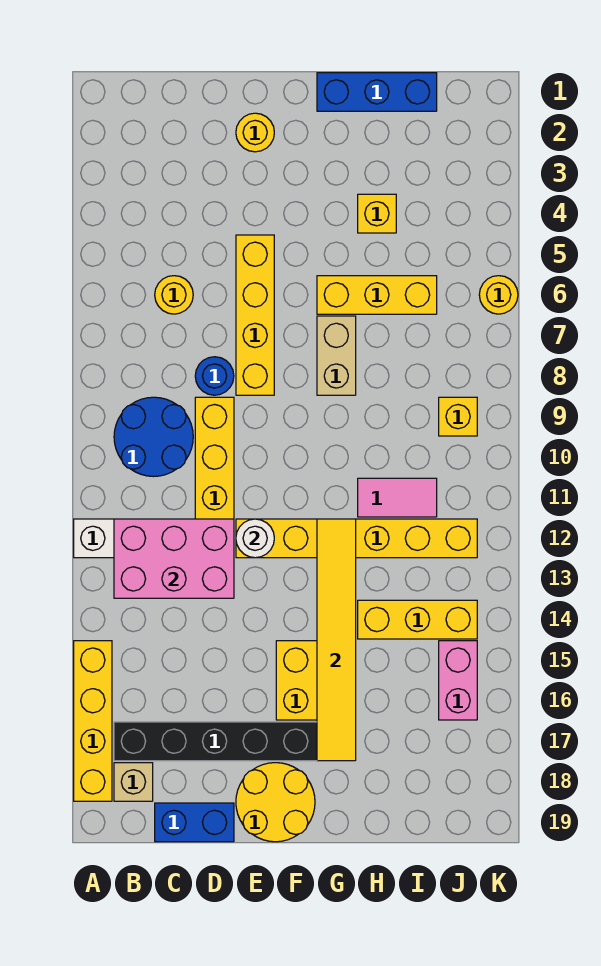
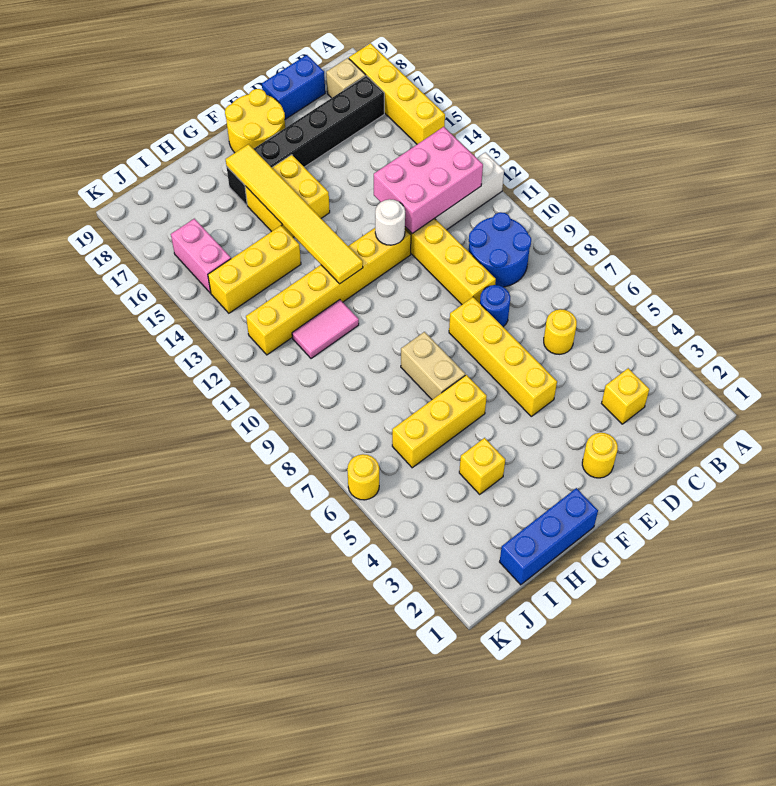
yellow brick J9 level 1 -> yellow brick C3 level 1

